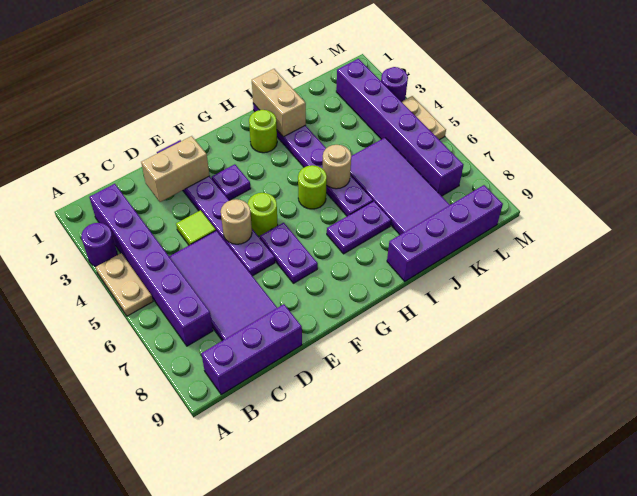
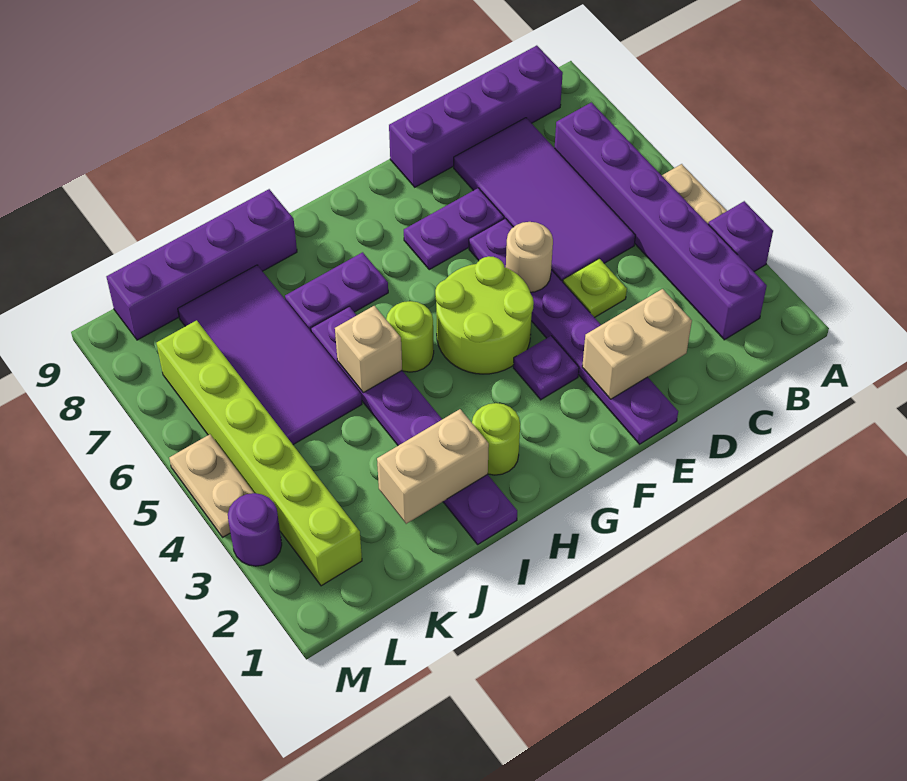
purple round brick A3 level 1 -> purple brick A3 level 1
purple brick B9:D9 level 1 -> purple brick B9:E9 level 1
lime tile D4 level 1 -> lime plate D4 level 1
lime round brick F5 level 1 -> lime round brick F4:G5 level 1
purple plate F6:F7 level 1 -> purple plate E7:F7 level 1
tan brick I1:I2 level 2 -> tan brick I2:J2 level 2
tan round brick I5 level 2 -> tan brick I5 level 2
purple brick L2:L7 level 1 -> lime brick L2:L7 level 1

